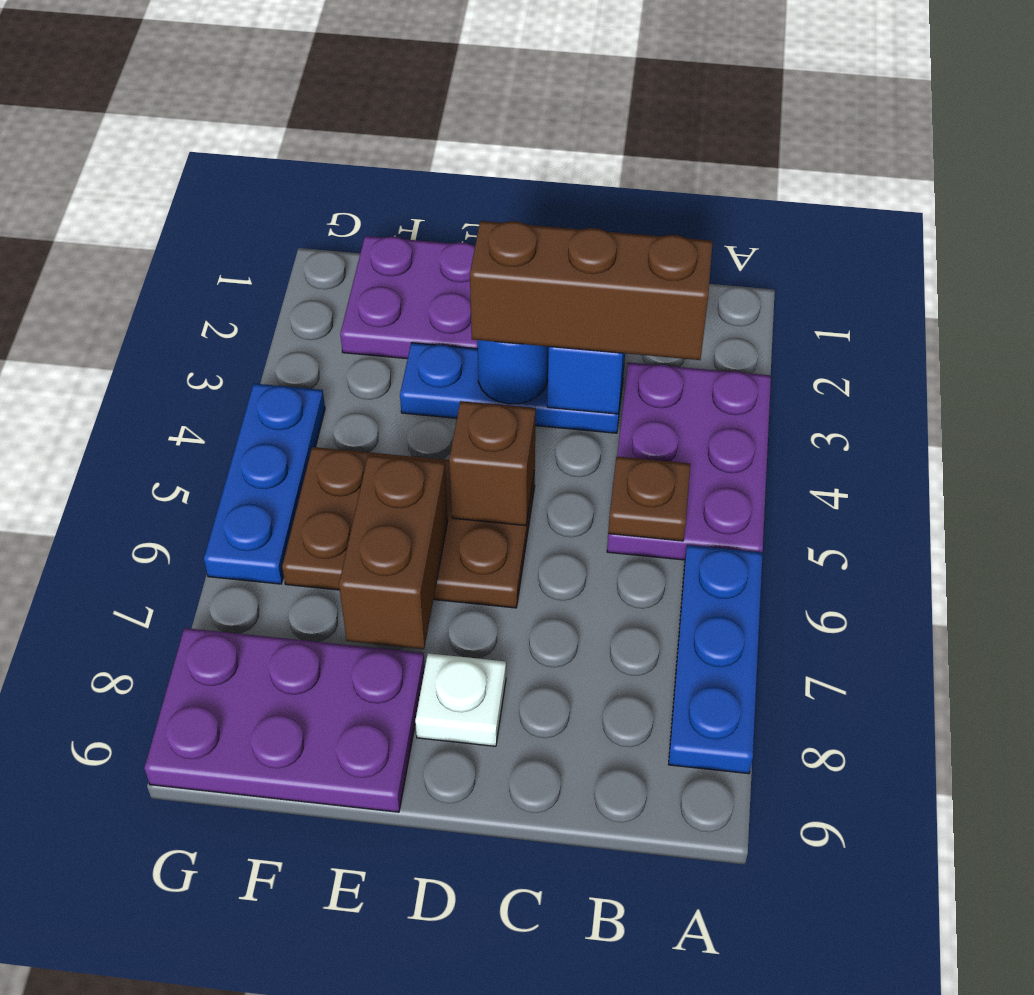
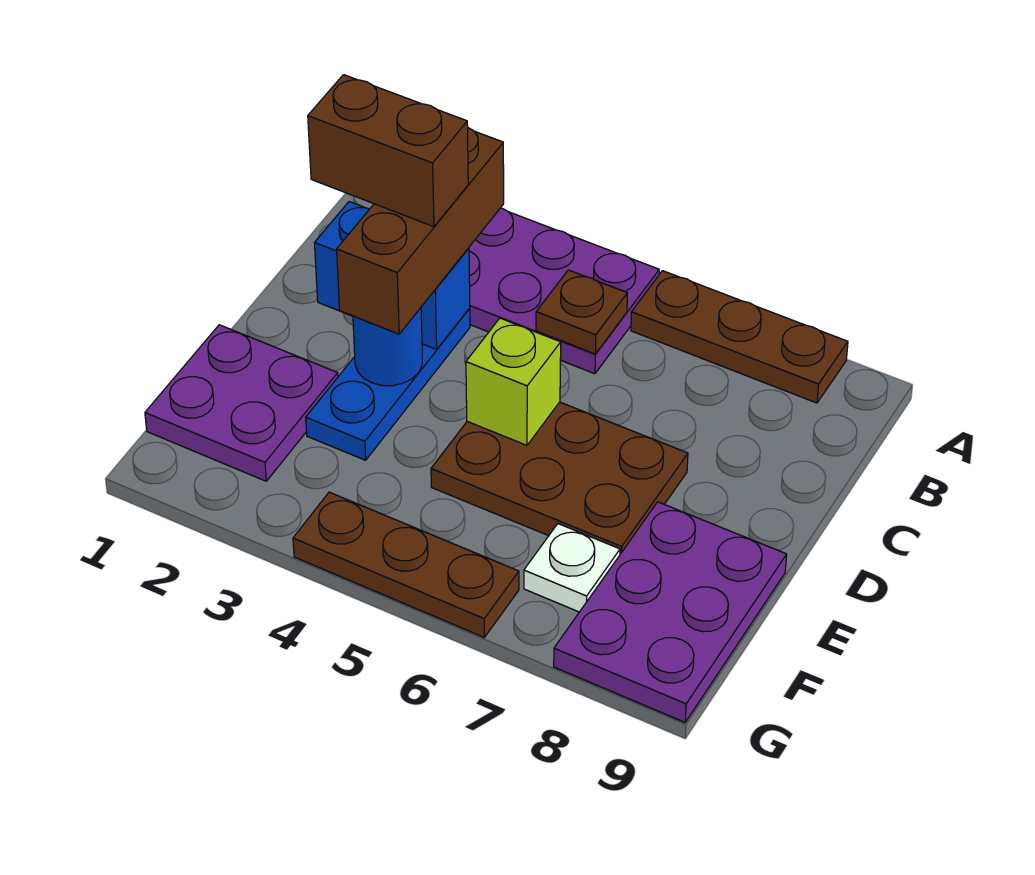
blue plate A6:A8 level 1 -> brown plate A6:A8 level 1
brown plate D5:F6 level 1 -> brown plate D5:E7 level 1
brown brick D5 level 2 -> lime brick D5 level 2
white plate D8 level 1 -> white plate F7 level 1
brown brick E6:E7 level 2 -> brown brick C2:C3 level 4
blue plate G4:G6 level 1 -> brown plate G4:G6 level 1

